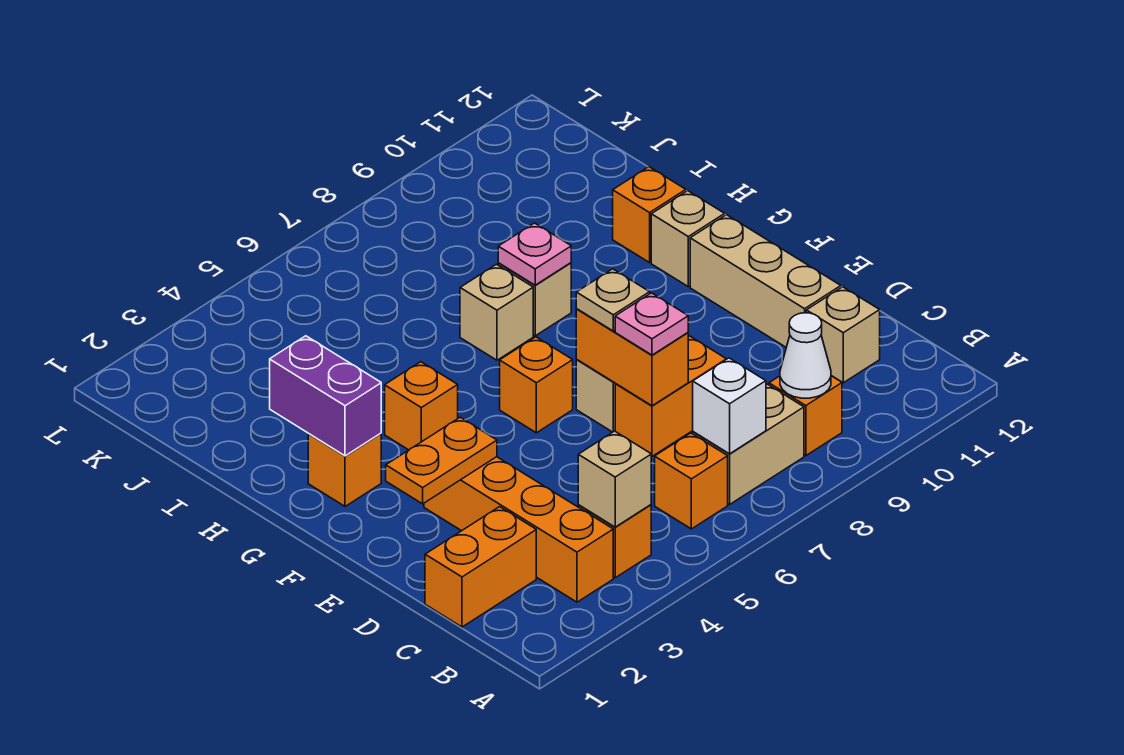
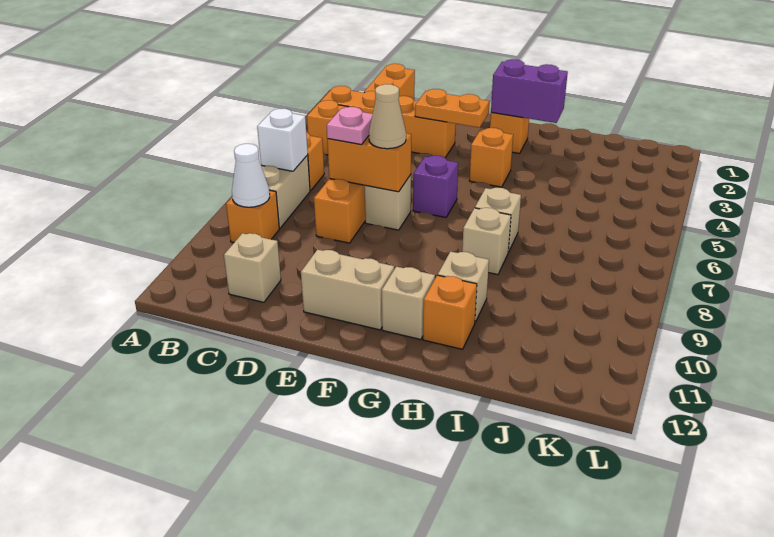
tan brick B4 level 2 -> tan brick H10 level 1
tan brick D11:F11 level 1 -> tan brick E11:F11 level 1
orange plate E2:E3 level 2 -> orange plate E3:F3 level 2
tan plate E7 level 3 -> tan cone E7 level 3
orange brick F6 level 1 -> purple brick F6 level 1
pink plate H8 level 2 -> none

